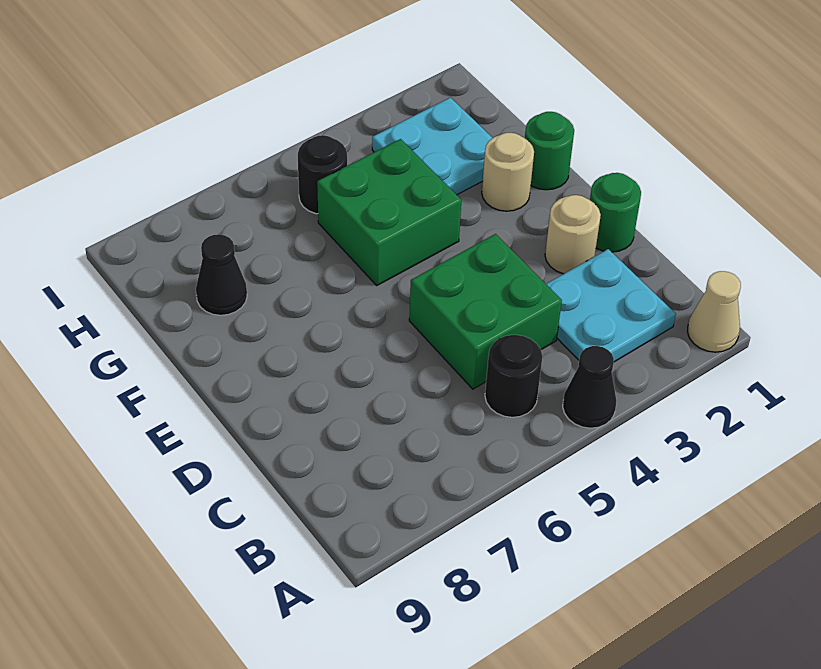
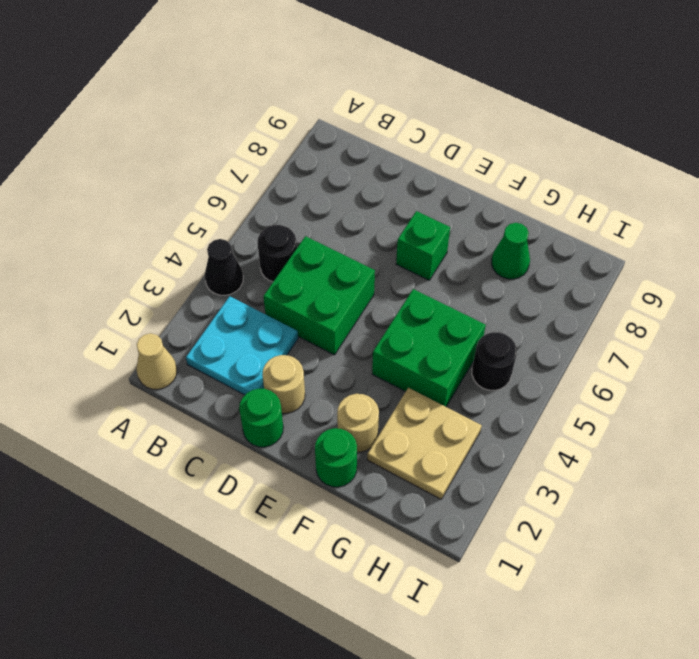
none -> green brick E7 level 1
cyan plate G2:H3 level 1 -> tan plate G2:H3 level 1
black cone G8 level 1 -> green cone G8 level 1

